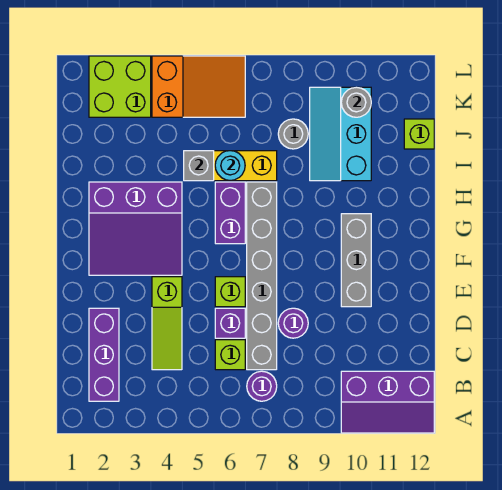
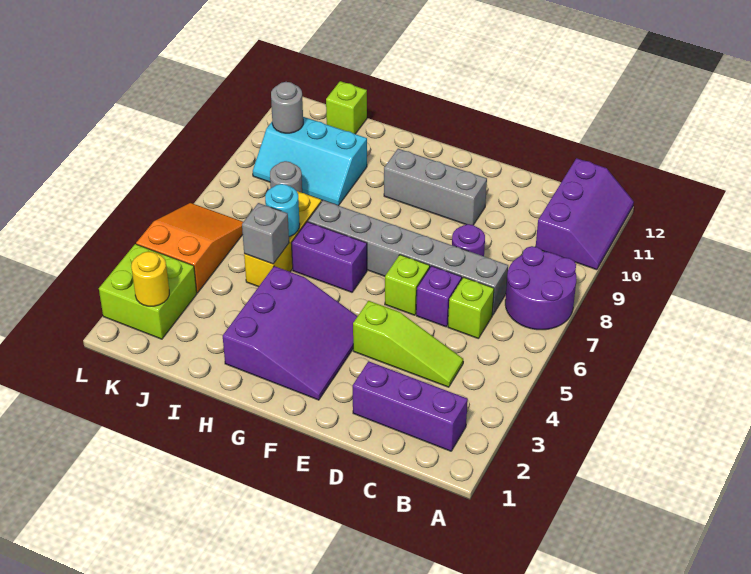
purple round brick B7 level 1 -> purple round brick A7:B8 level 1
none -> yellow round brick K2 level 2

